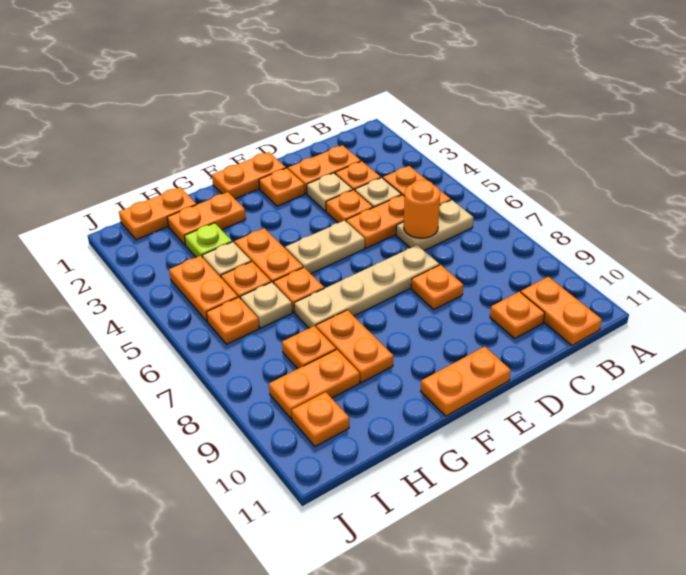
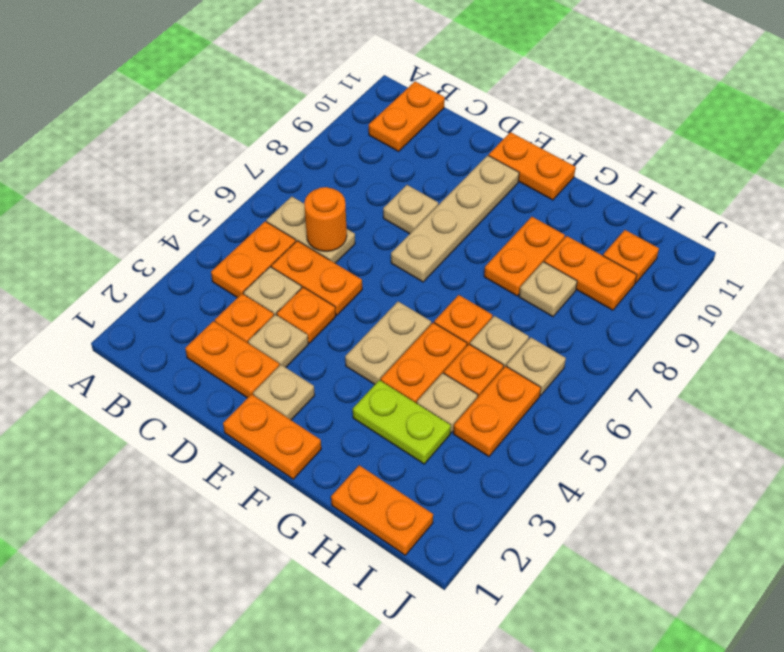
orange plate C10 level 1 -> none
tan plate D7:G7 level 1 -> tan plate E7:E10 level 1
orange plate D8 level 1 -> tan plate D8 level 1
orange plate E2 level 1 -> tan plate E2 level 1
tan plate E5:F5 level 1 -> tan plate F4:F5 level 1
orange plate G2:H2 level 1 -> none
lime plate H3 level 1 -> lime plate G3:H3 level 1
orange plate H8 level 1 -> tan plate H8 level 1
orange plate I6 level 1 -> tan plate I6 level 1

